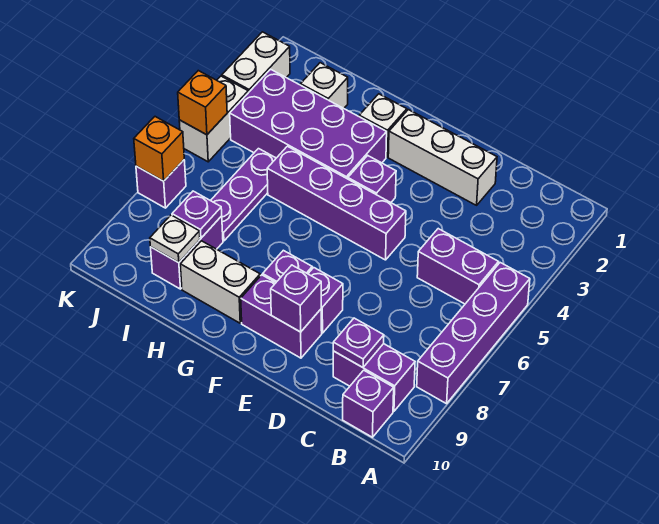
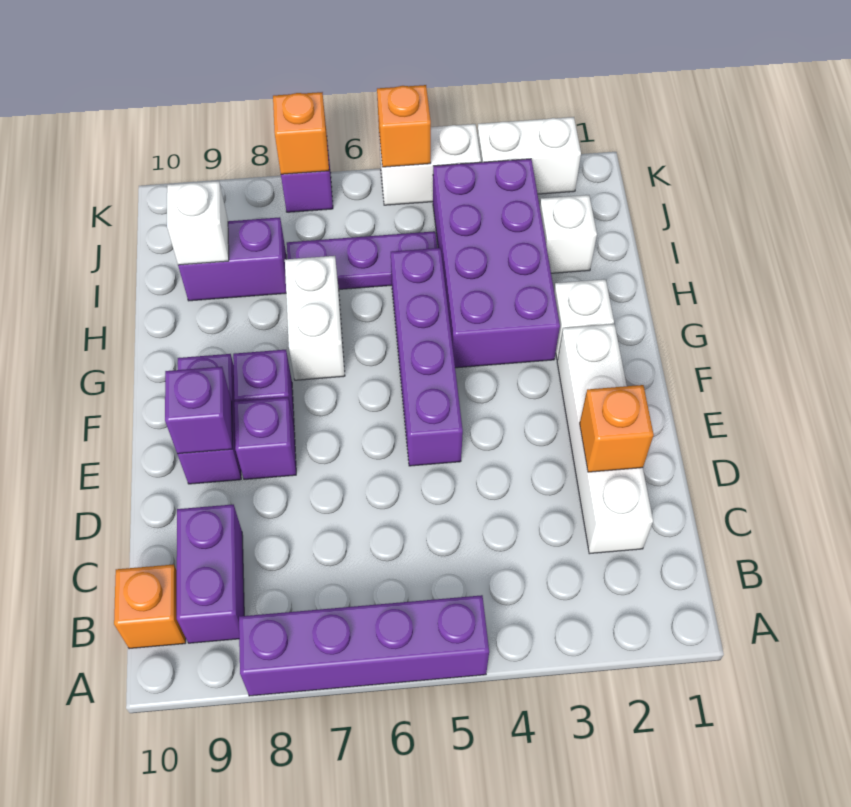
purple brick B5:C5 level 1 -> none
purple brick B10 level 1 -> orange brick B10 level 1
purple plate C9 level 2 -> none
white brick D2:F2 level 1 -> white brick C2:F2 level 1
none -> orange brick D2 level 2
purple brick F4 level 1 -> none
white brick G9:H9 level 1 -> white brick G7:H7 level 1
purple plate I8 level 2 -> none
white plate I9 level 2 -> white brick I9 level 2

